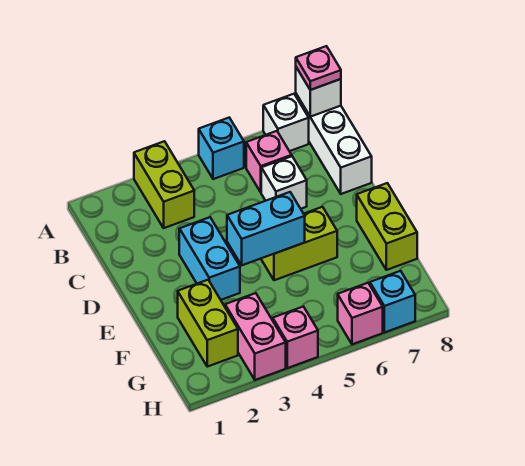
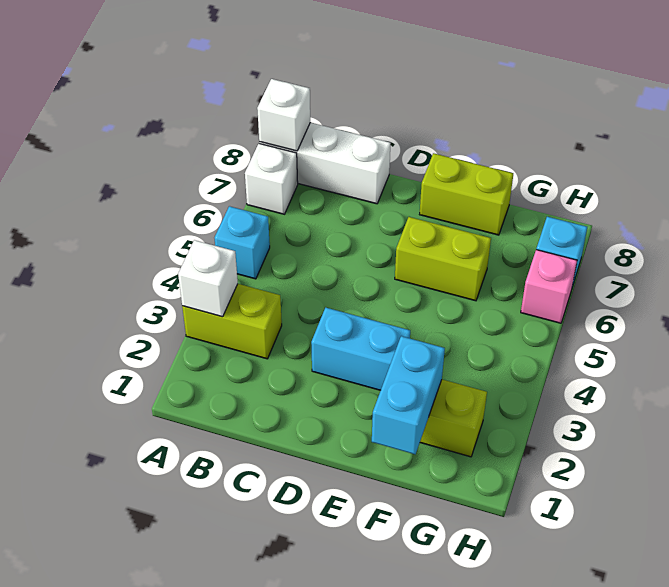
pink plate A8 level 3 -> none
pink brick B6 level 1 -> none
white brick C6 level 1 -> white brick A3 level 2
cyan brick E4:E5 level 2 -> cyan brick F1:F2 level 2
lime brick E5:E6 level 1 -> lime brick E6:F6 level 1
pink brick G3:H3 level 1 -> none
pink brick H4 level 1 -> none

